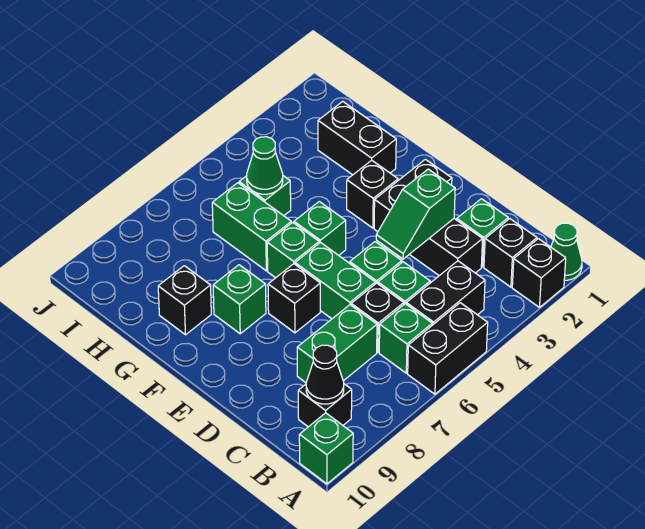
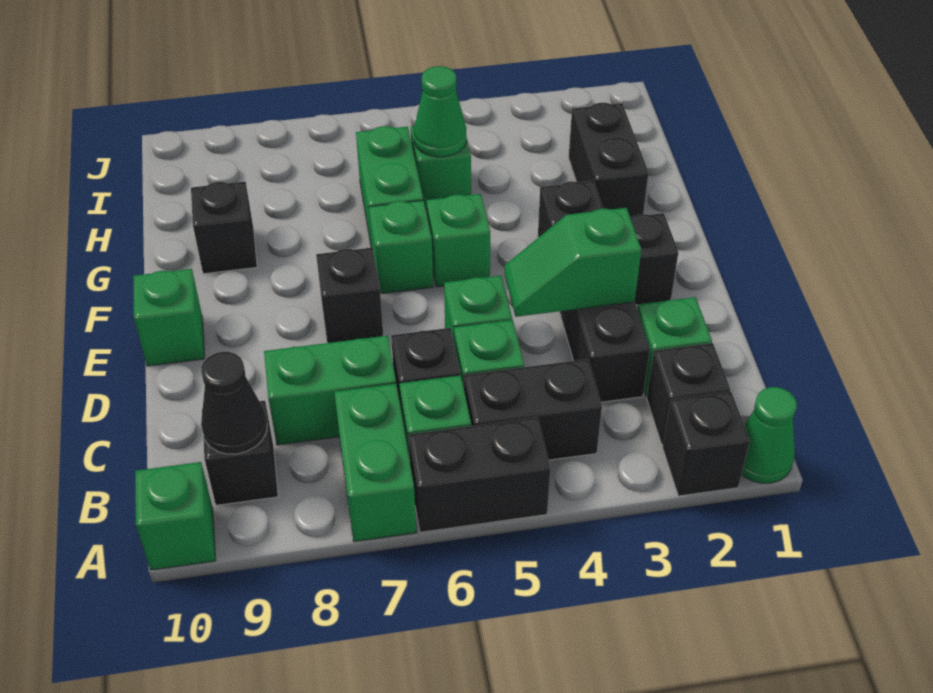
green brick D6:E6 level 1 -> green brick A7:B7 level 1
green brick F8 level 1 -> green brick E10 level 1

